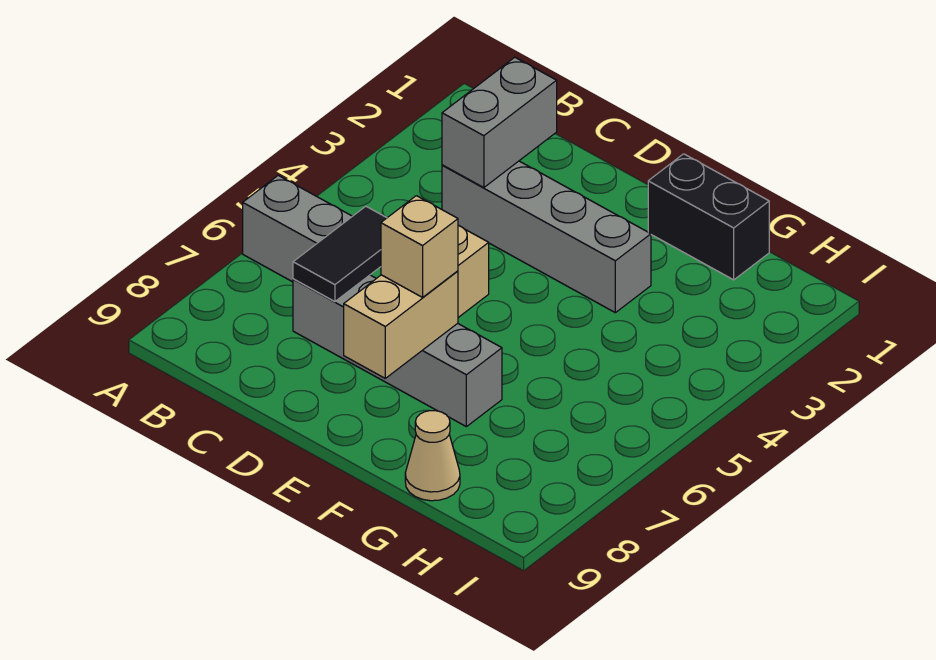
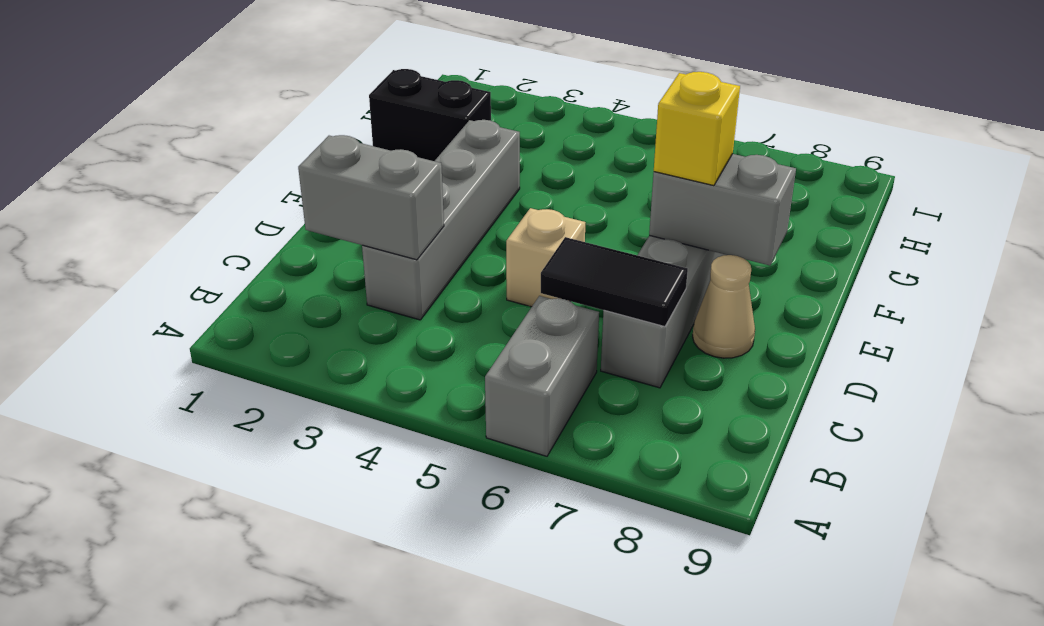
tan brick E7:E8 level 2 -> grey brick E7:E8 level 2
tan brick E7 level 3 -> yellow brick E7 level 3
black brick F1:G1 level 1 -> black brick G1:G2 level 1
tan cone G9 level 1 -> tan cone D8 level 1

